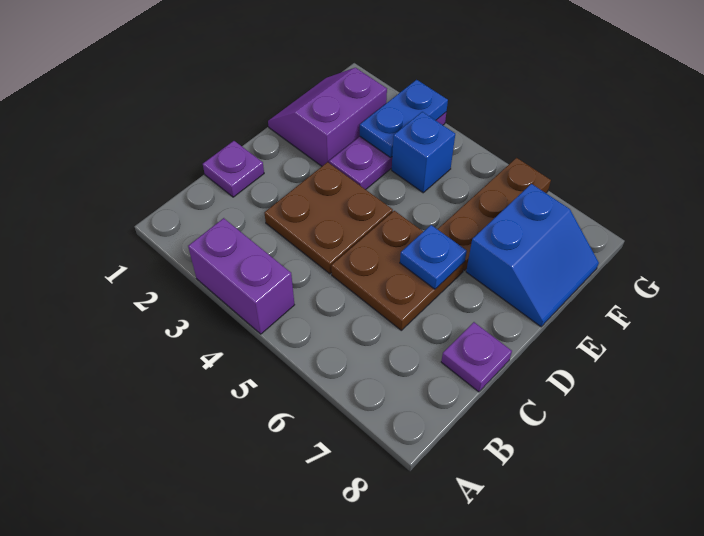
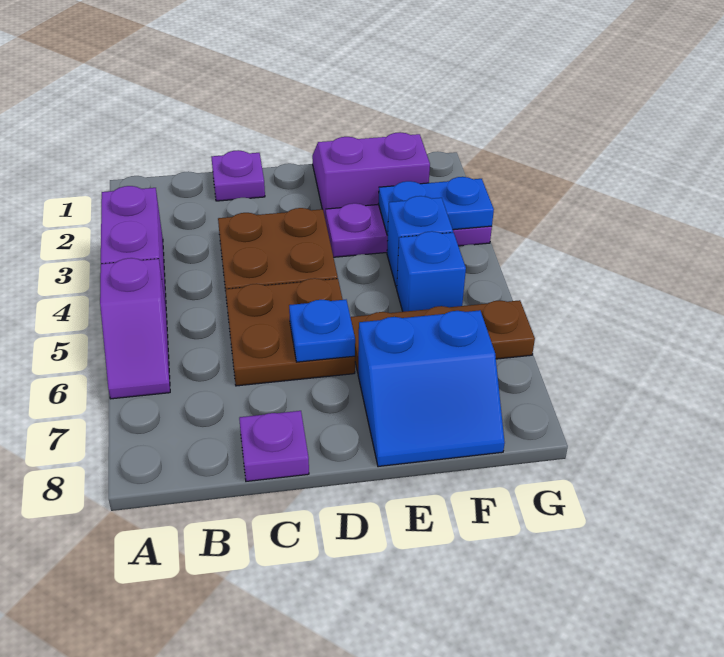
none -> purple slope A5:A6 level 1 top 5
none -> blue brick F5 level 1

